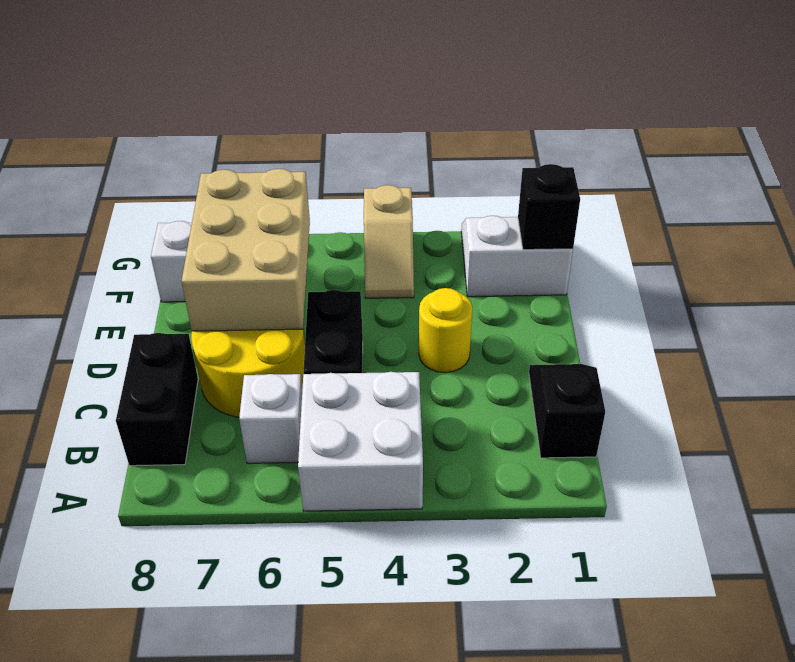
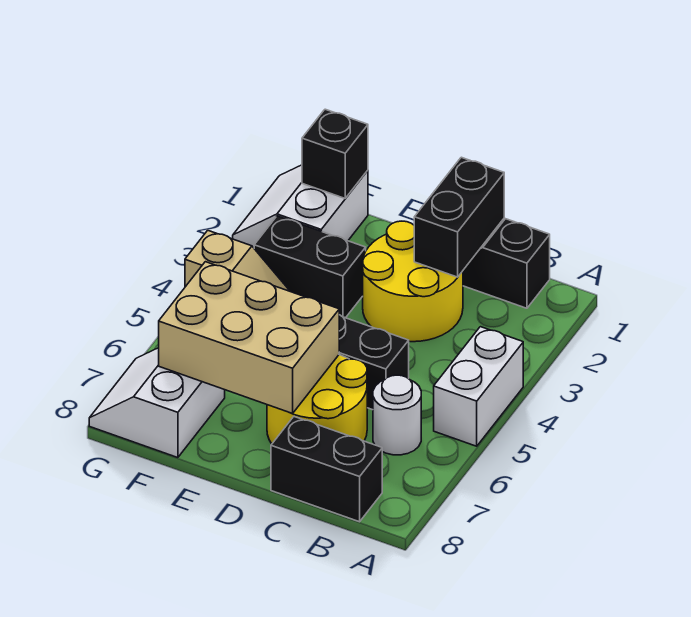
white brick A4:B5 level 1 -> white brick A4:A5 level 1
white brick B6 level 1 -> white round brick B6 level 1
none -> black brick C1:C2 level 2
yellow round brick D3 level 1 -> yellow round brick C2:D3 level 1
none -> black brick E3:F3 level 1

